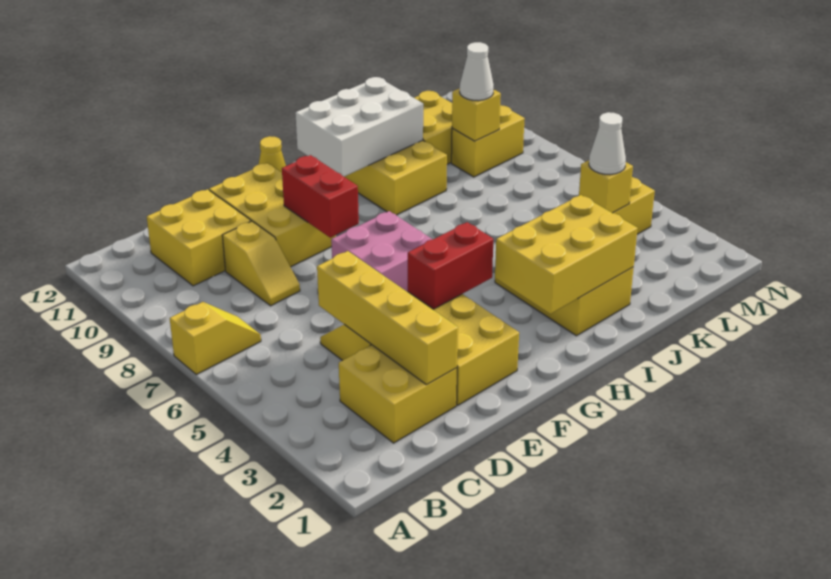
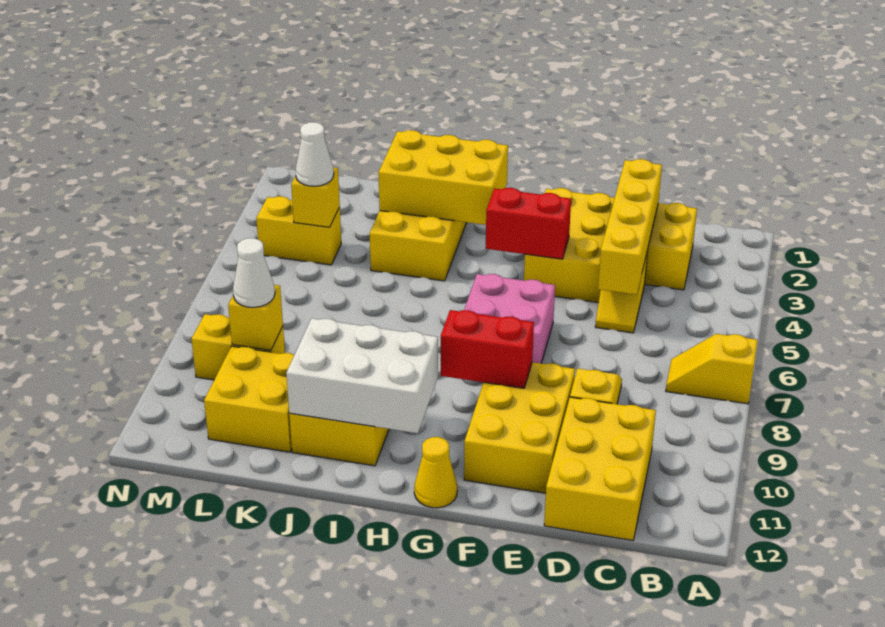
yellow brick C10:D11 level 1 -> yellow brick C10:D12 level 1
red brick F8:F9 level 2 -> red brick F9:G9 level 2

